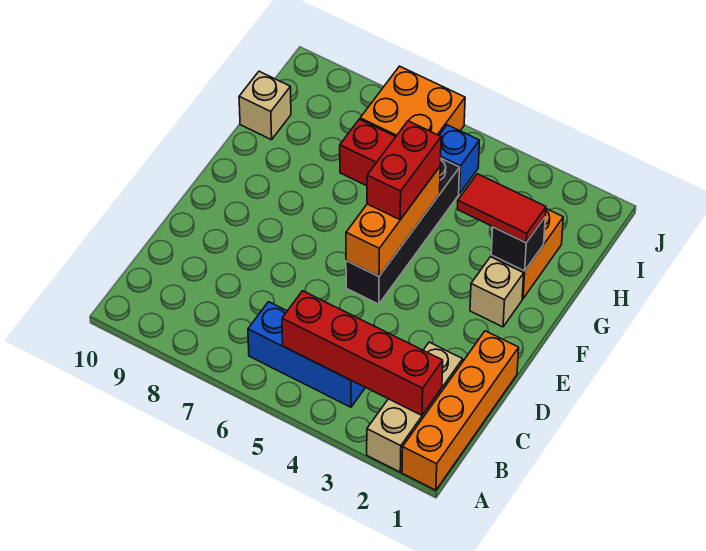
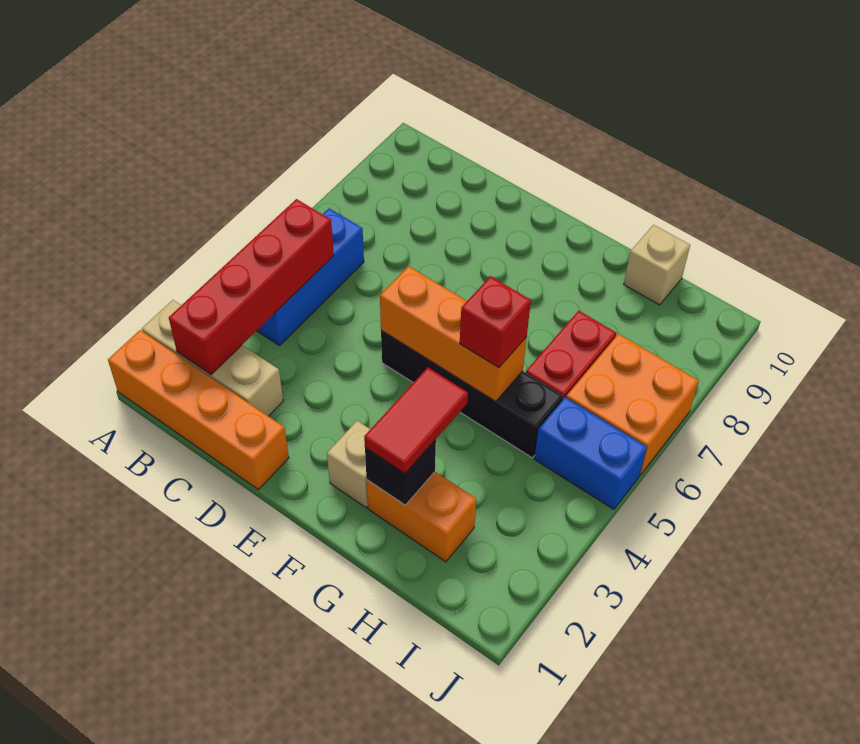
red brick F5:G5 level 3 -> red brick G5 level 3
blue brick I5 level 1 -> blue brick I5:J5 level 1

